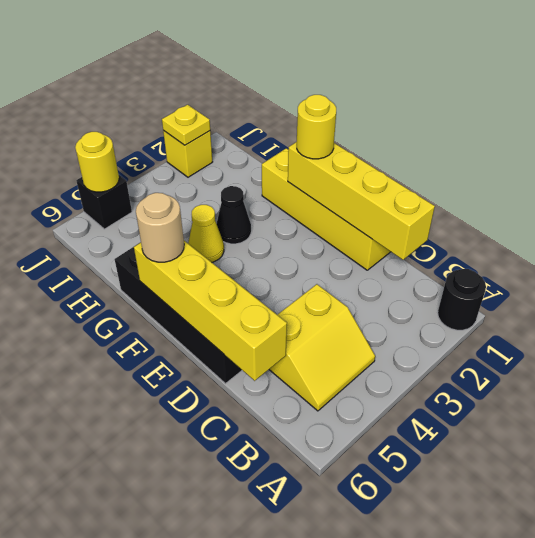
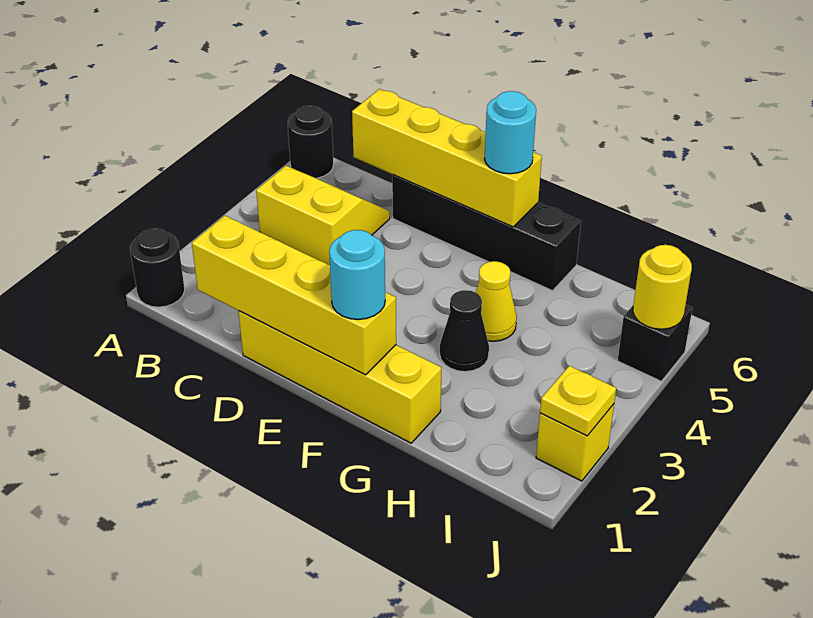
none -> black round brick A6 level 1
yellow slope B4:C5 level 1 top C -> yellow slope B4:C5 level 1 top 4
yellow round brick F1 level 3 -> cyan round brick F1 level 3
tan round brick F6 level 3 -> cyan round brick F6 level 3

